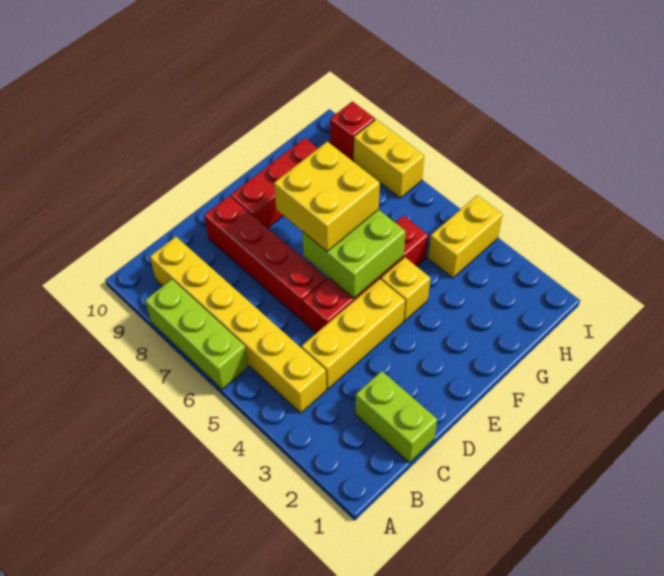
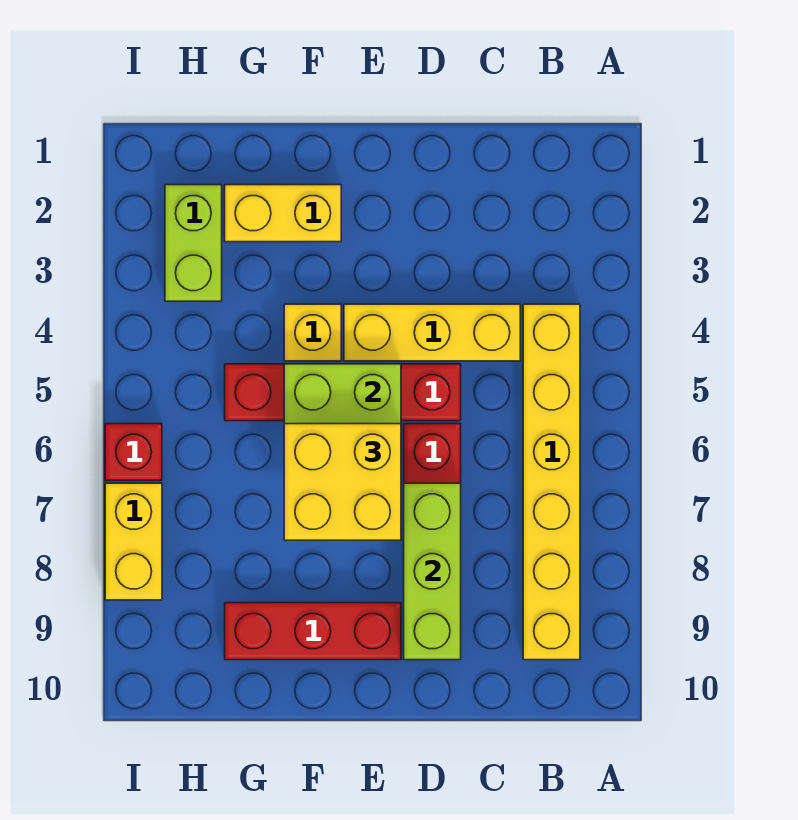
lime brick A6:A8 level 1 -> lime brick D7:D9 level 2
lime brick C1:C2 level 1 -> lime brick H2:H3 level 1
yellow brick H4:I4 level 1 -> yellow brick F2:G2 level 1
red brick I9 level 1 -> red brick I6 level 1

